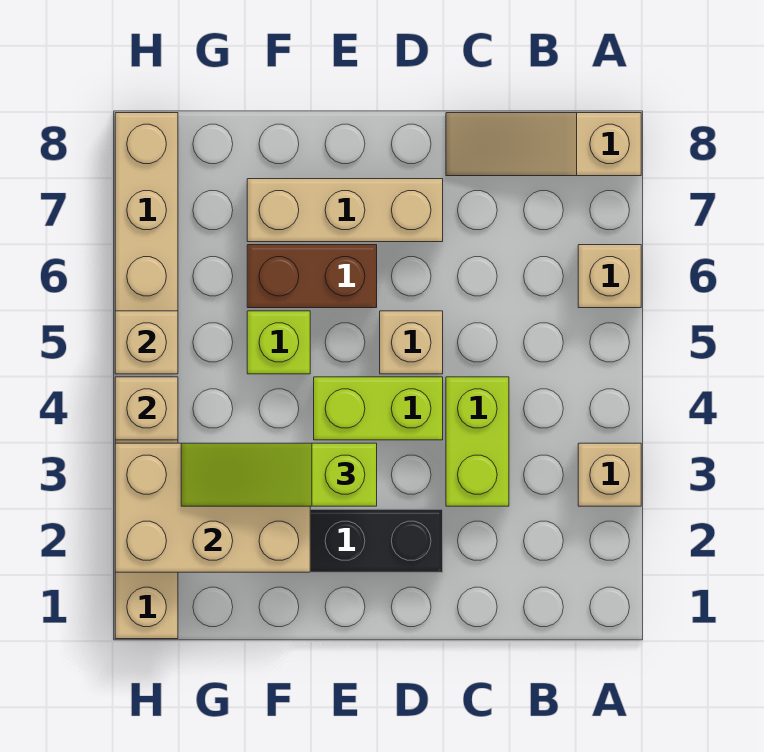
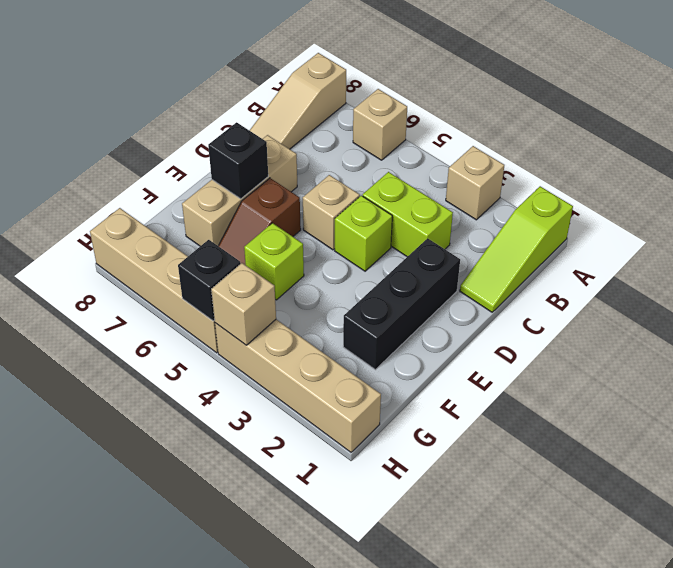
lime brick D4:E4 level 1 -> lime brick D4 level 1
lime slope E3:G3 level 3 top E -> lime slope A1:C1 level 1 top A
brown brick E6:F6 level 1 -> brown slope E6:F6 level 1 top E
none -> black brick E7 level 2
tan brick F2:H3 level 2 -> none
tan brick H5 level 2 -> black brick H5 level 2

